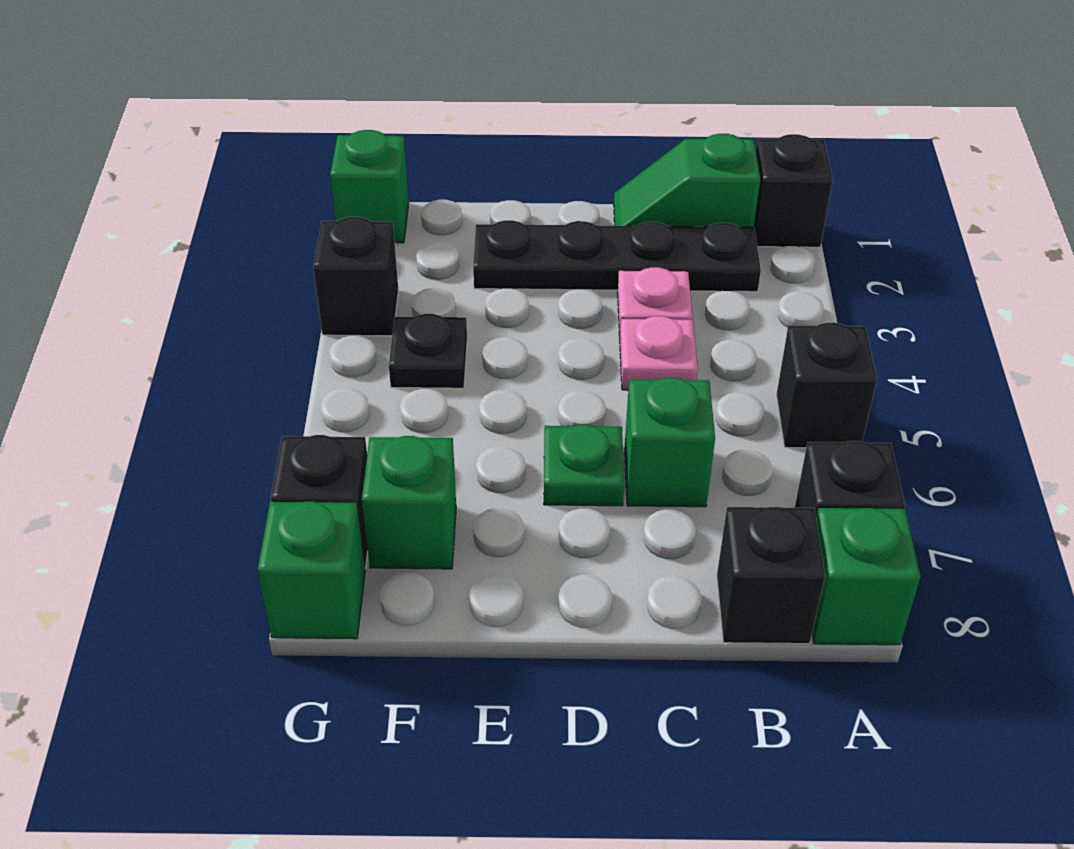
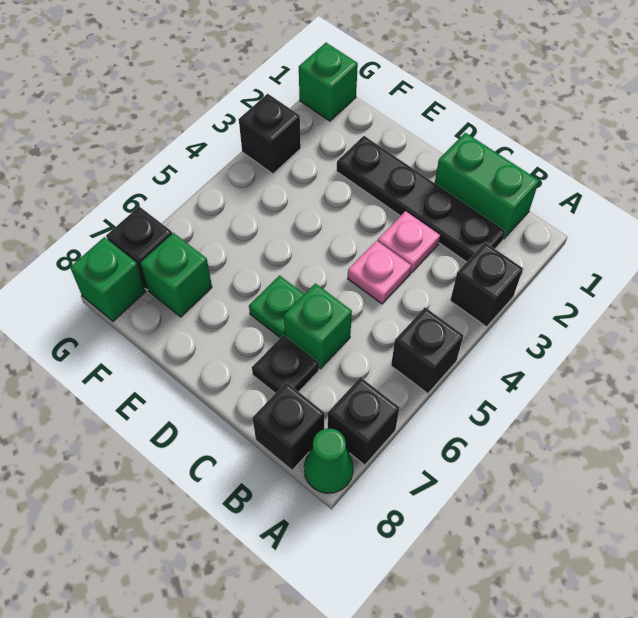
black brick A1 level 1 -> black brick A3 level 1
green brick A8 level 1 -> green cone A8 level 1
green slope B1:C1 level 1 top B -> green brick B1:C1 level 1
black plate F4 level 1 -> black plate C7 level 1

